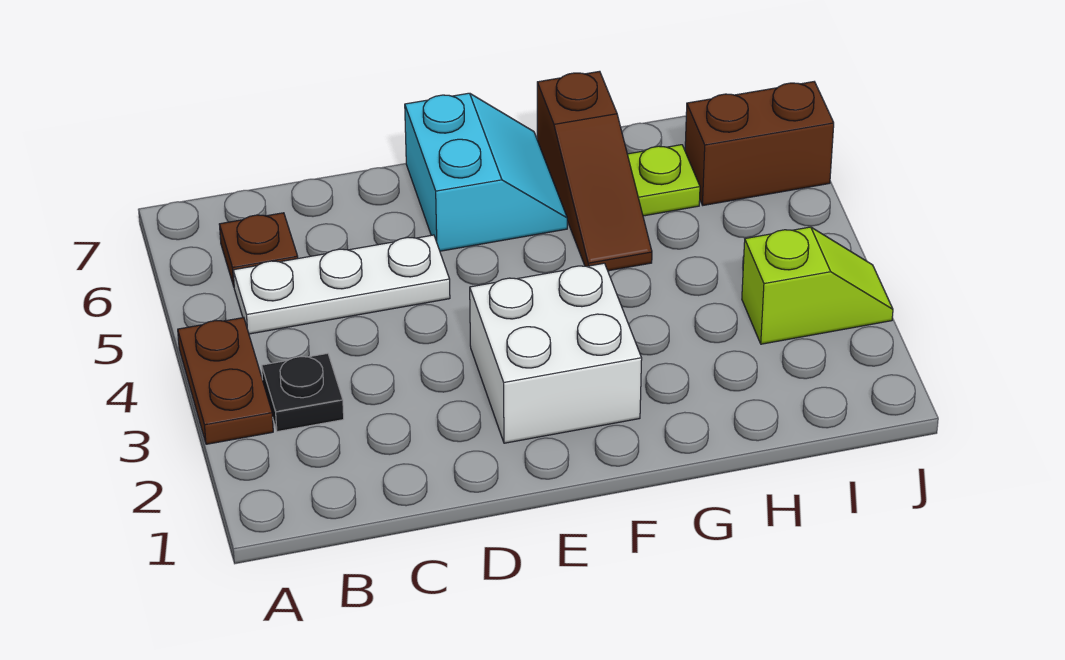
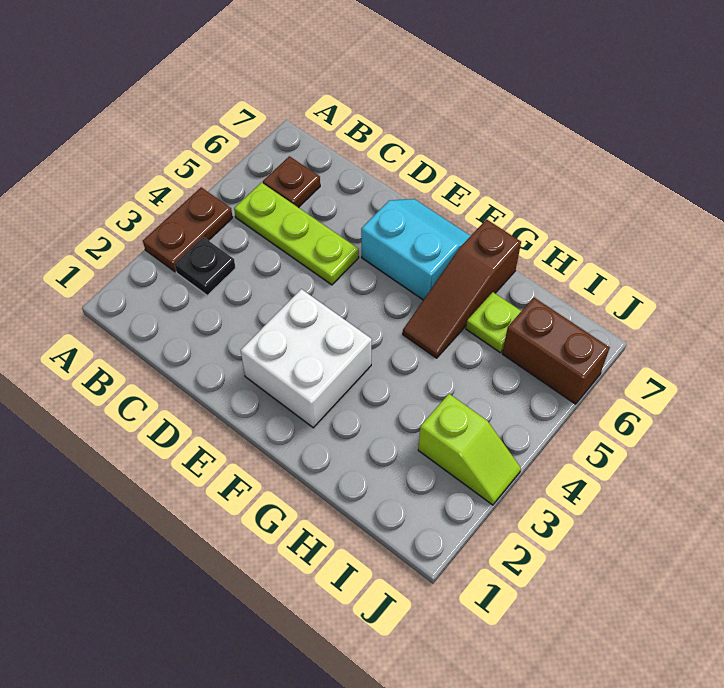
white plate B5:D5 level 1 -> lime plate B5:D5 level 1
cyan slope E6:F7 level 1 top E -> cyan slope E6:F7 level 1 top 6

